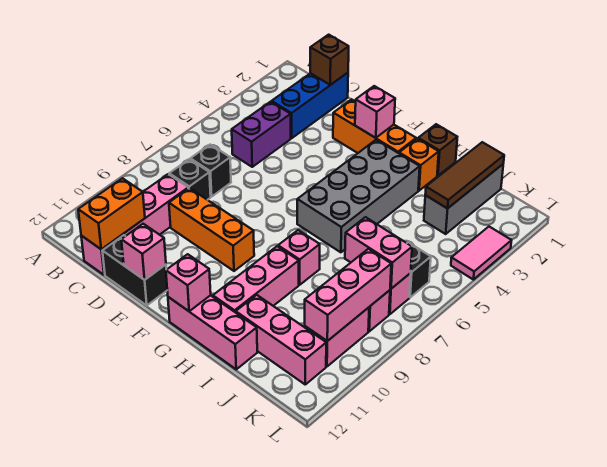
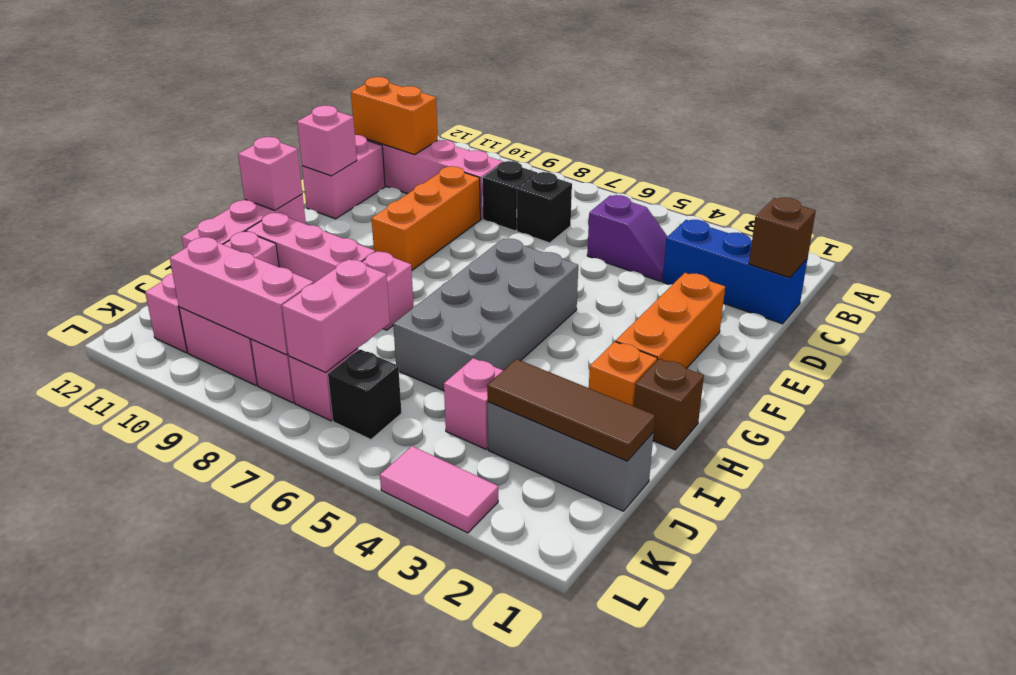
purple brick C4:C5 level 1 -> purple slope C4:C5 level 1 top 5
black brick D12:E12 level 1 -> pink brick D12:E12 level 1
pink brick F2 level 2 -> pink brick J4 level 1
grey brick G3:H6 level 1 -> grey brick F5:I6 level 1

